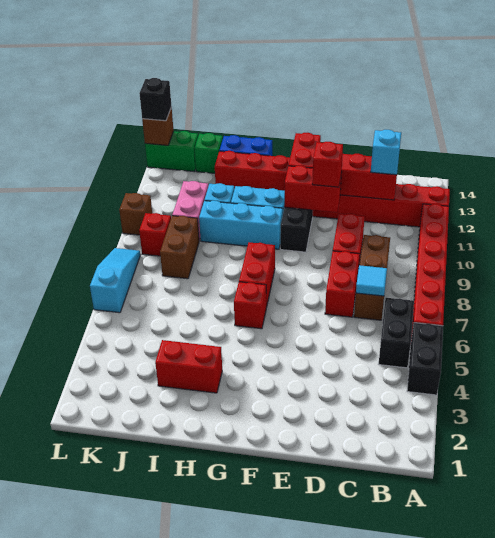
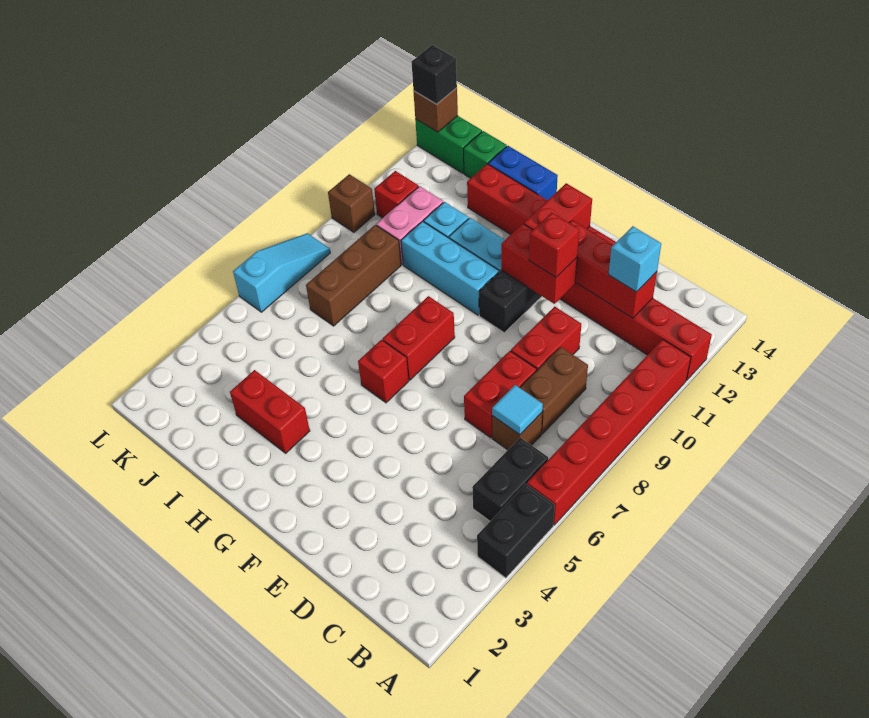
brown brick J8:J9 level 1 -> brown brick J7:J9 level 1
red brick K9 level 1 -> red brick K11 level 1

